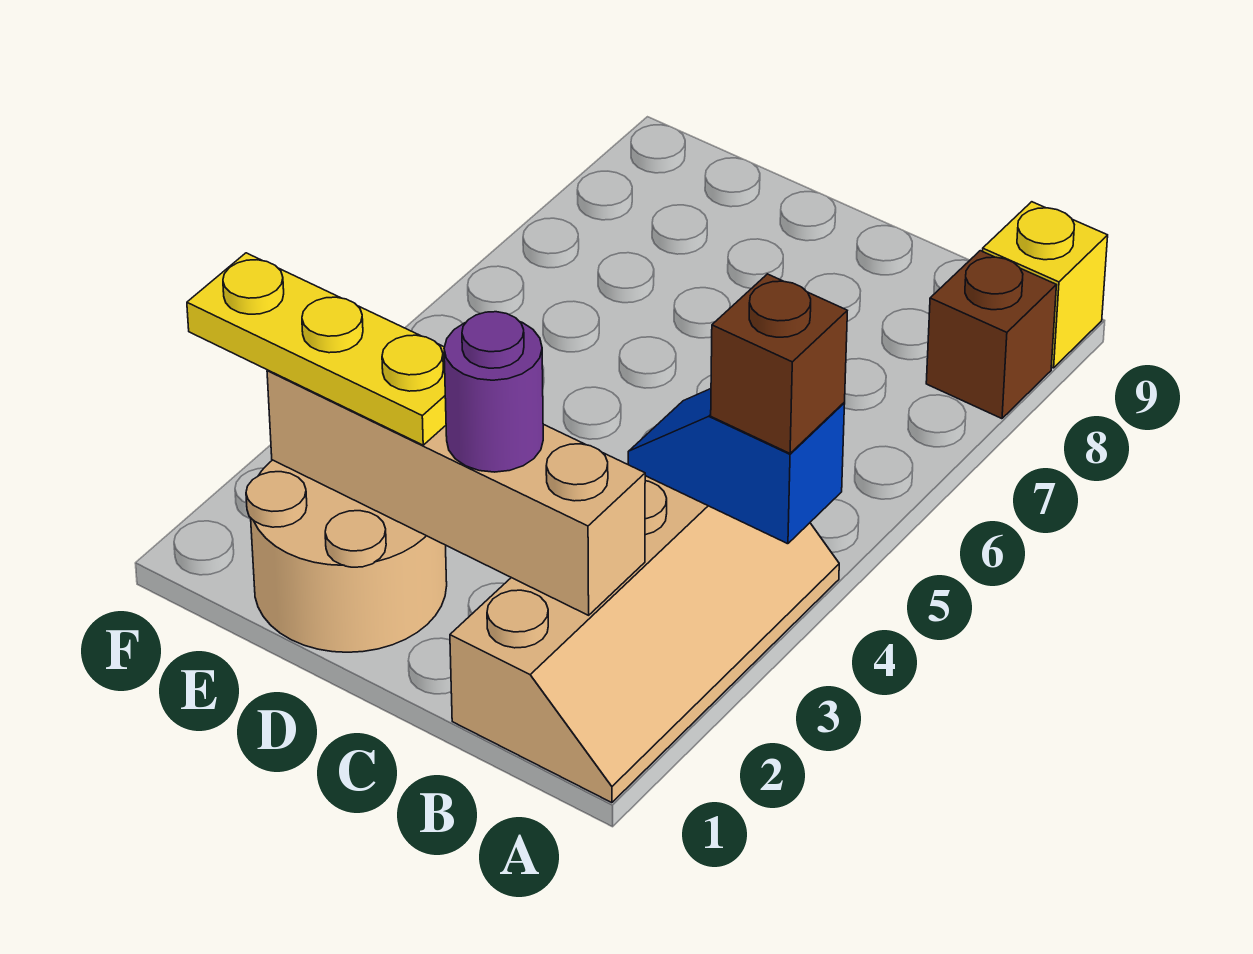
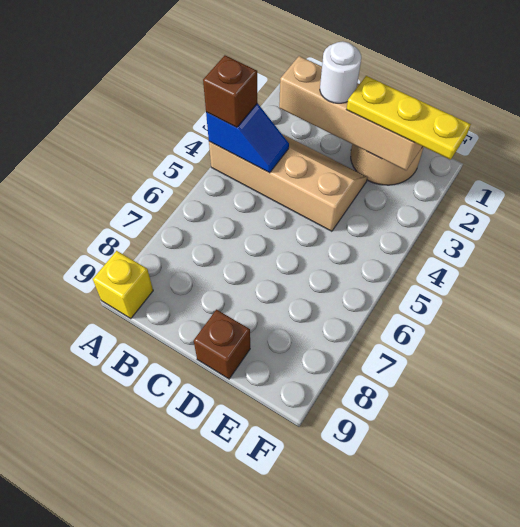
tan slope A1:B4 level 1 top B -> tan slope A3:D4 level 1 top 4
brown brick A8 level 1 -> brown brick D9 level 1
purple round brick C2 level 3 -> white round brick C2 level 3

